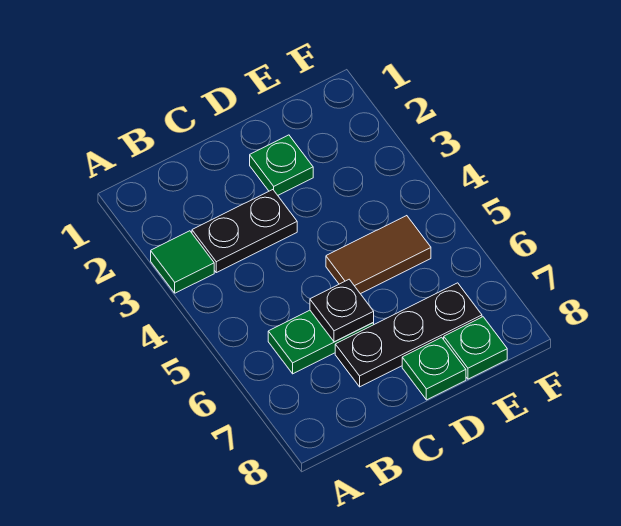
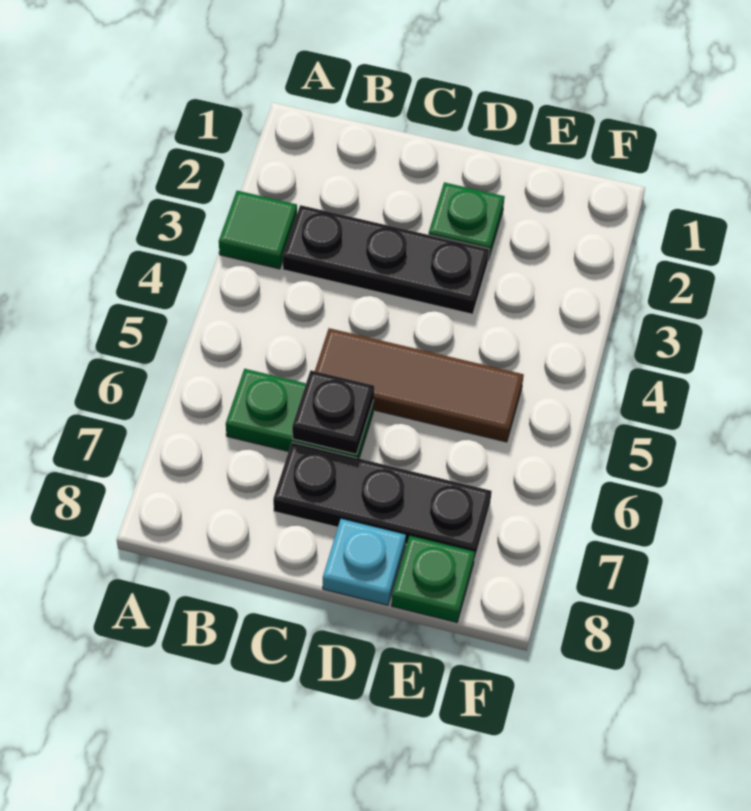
black plate B3:C3 level 1 -> black plate B3:D3 level 1
brown tile D5:E5 level 1 -> brown tile C5:E5 level 1
green plate D8 level 1 -> cyan plate D8 level 1

